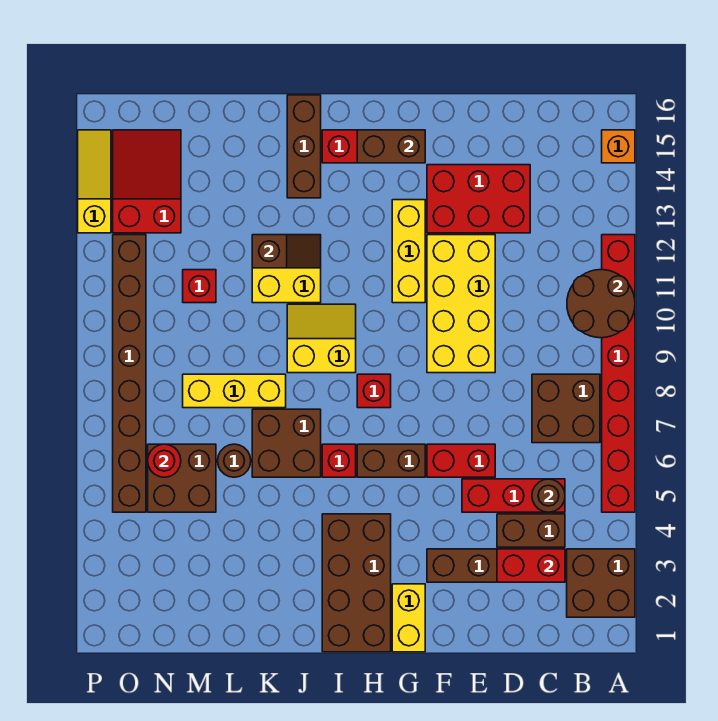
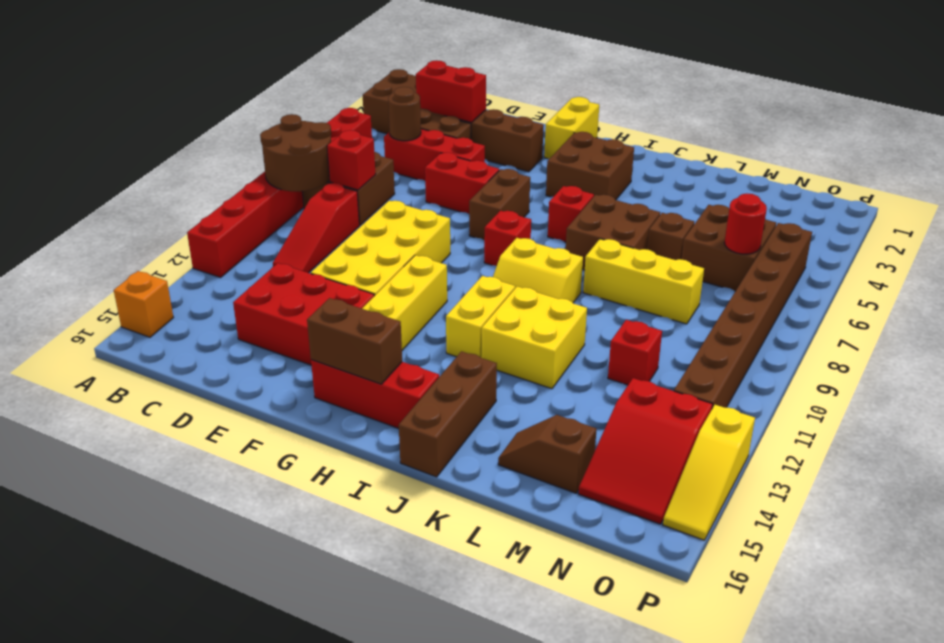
brown round brick A10:B11 level 2 -> brown round brick A8:B9 level 2
none -> red brick C8 level 2
none -> red slope C9:C11 level 1 top 9
brown brick G6:H6 level 1 -> brown brick G6:G7 level 1
brown brick H1:I4 level 1 -> brown brick H3:I4 level 1
none -> yellow brick I11:I12 level 1
brown slope J12:K12 level 2 top K -> brown slope L15:M15 level 1 top M
brown round brick L6 level 1 -> brown brick L6 level 1

